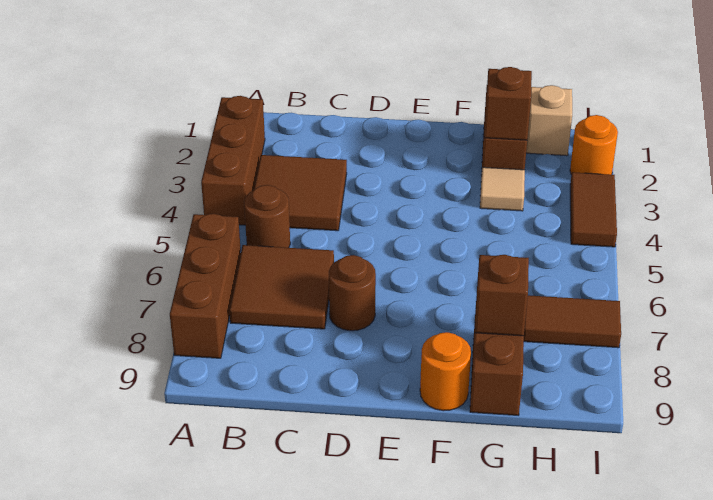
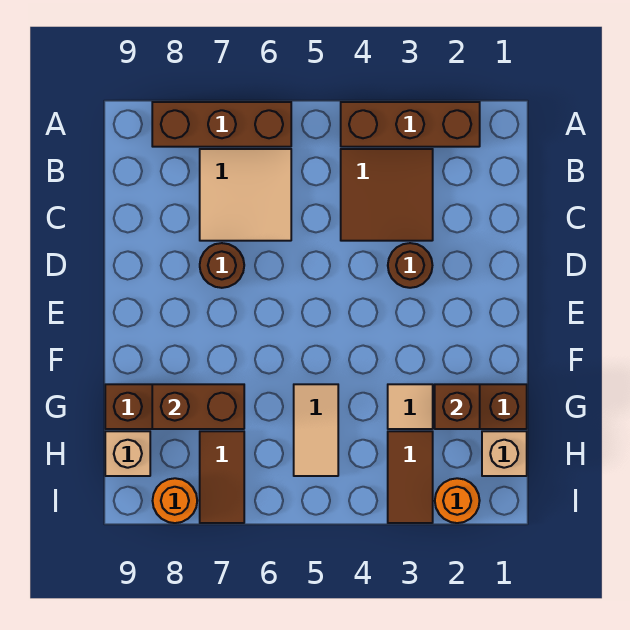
brown round brick B5 level 1 -> brown round brick D3 level 1
brown tile B6:C7 level 1 -> tan tile B6:C7 level 1
orange round brick F9 level 1 -> orange round brick I8 level 1
none -> tan tile G5:H5 level 1
brown brick G8 level 2 -> brown brick G7:G8 level 2
none -> tan brick H9 level 1
brown tile I3:I4 level 1 -> brown tile H3:I3 level 1

